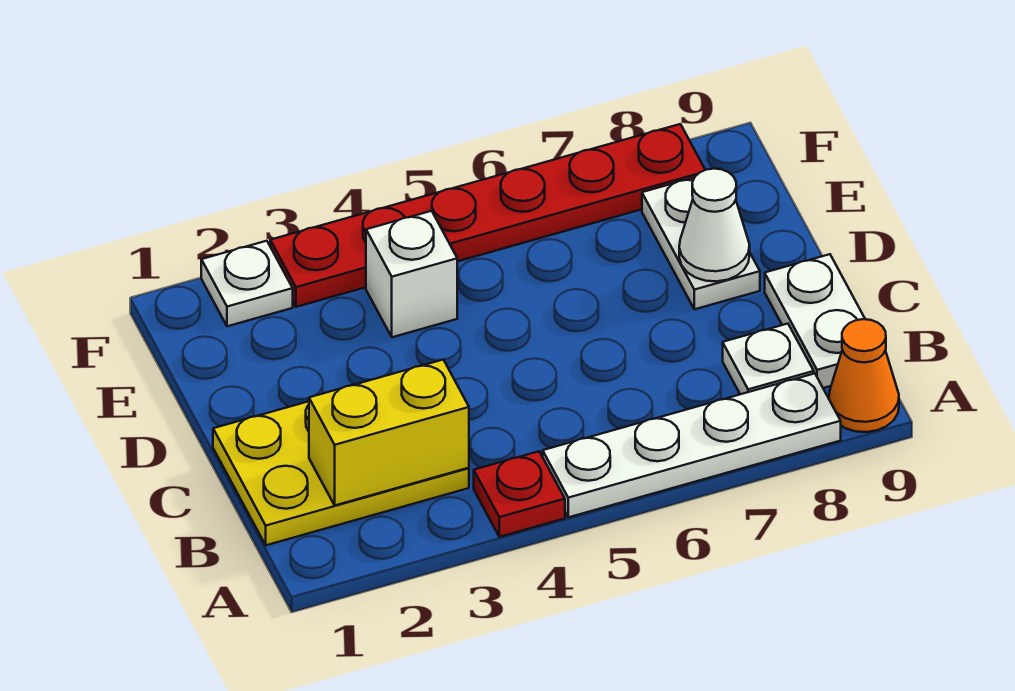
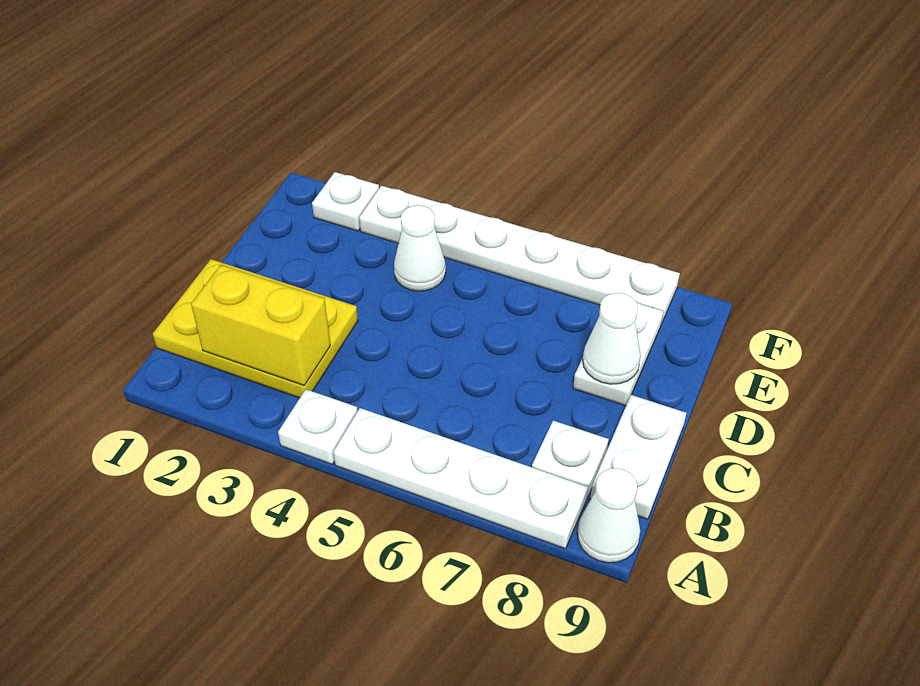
red plate A4 level 1 -> white plate A4 level 1
orange cone A9 level 1 -> white cone A9 level 1
white brick E4 level 1 -> white cone E4 level 1
red plate F3:F8 level 1 -> white plate F3:F8 level 1

